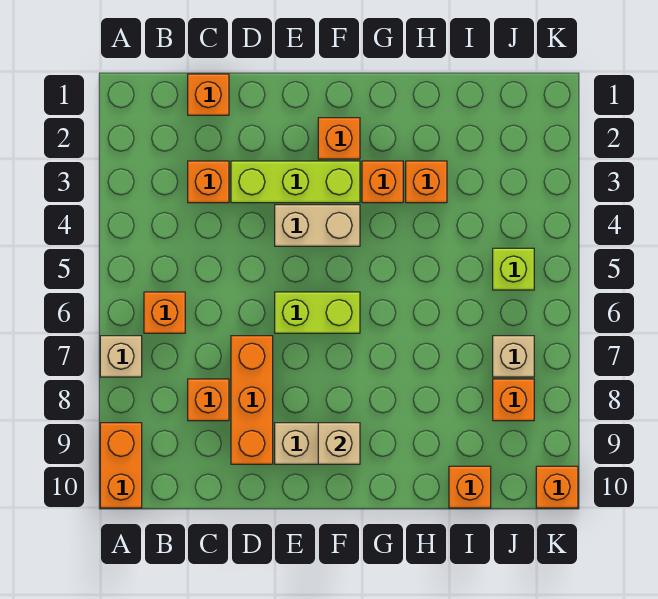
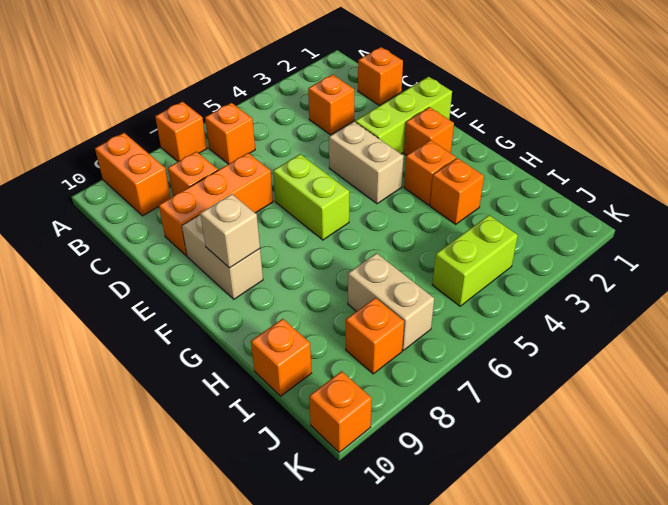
tan brick A7 level 1 -> orange brick A7 level 1
orange brick A9:A10 level 1 -> orange brick A9:B9 level 1
lime brick D3:F3 level 1 -> lime brick E1:E3 level 1
lime brick J5 level 1 -> lime brick J4:J5 level 1
tan brick J7 level 1 -> tan brick I7:J7 level 1

